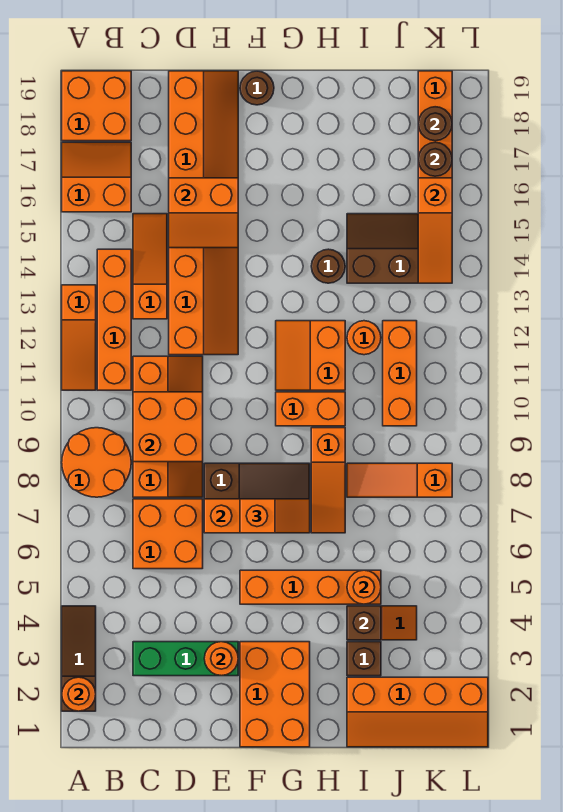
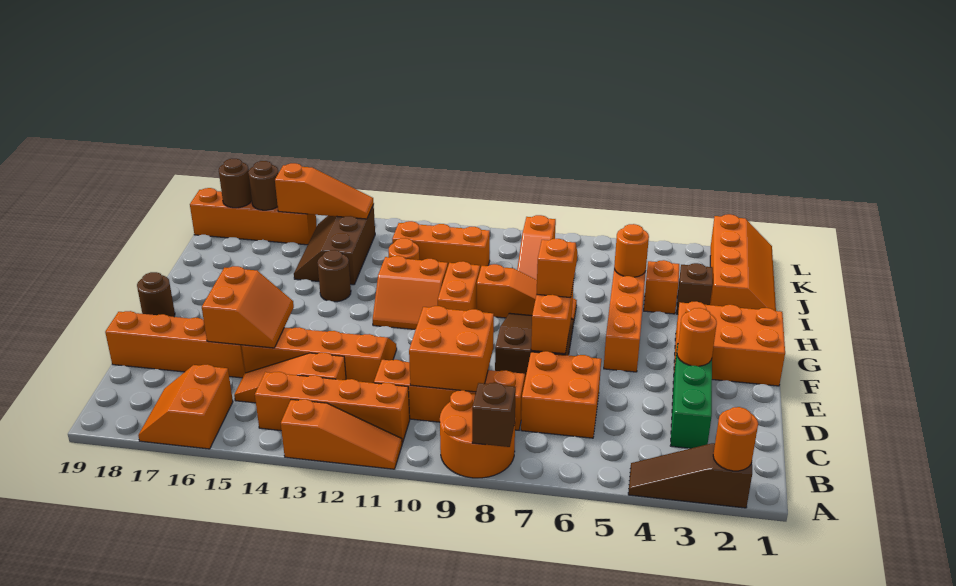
orange brick A18:B19 level 1 -> none
brown brick I4 level 2 -> brown brick A8 level 2

